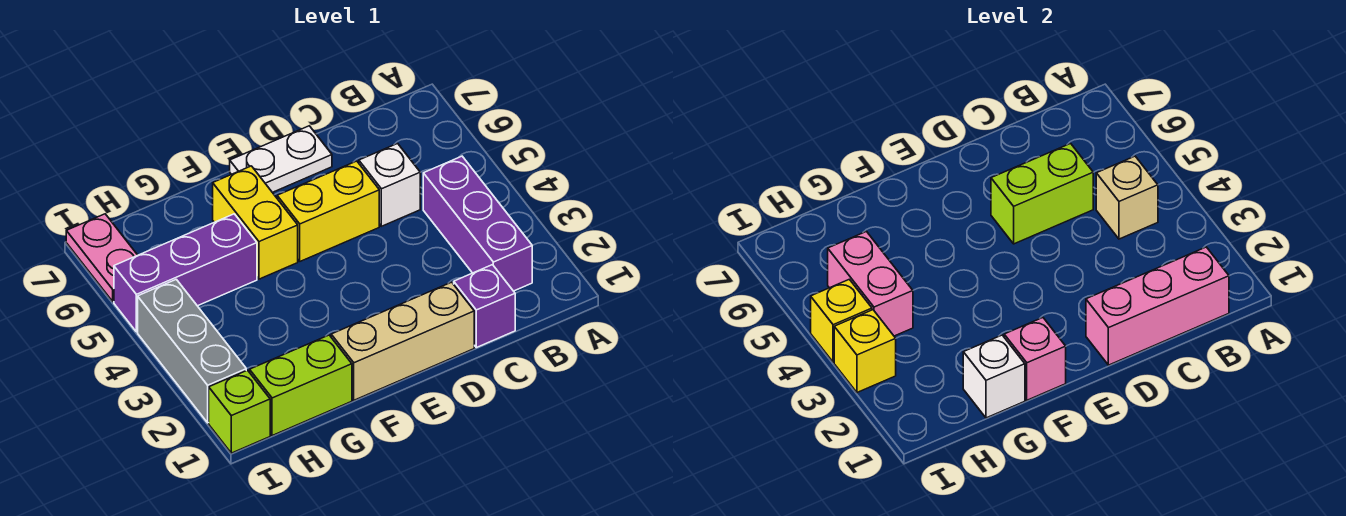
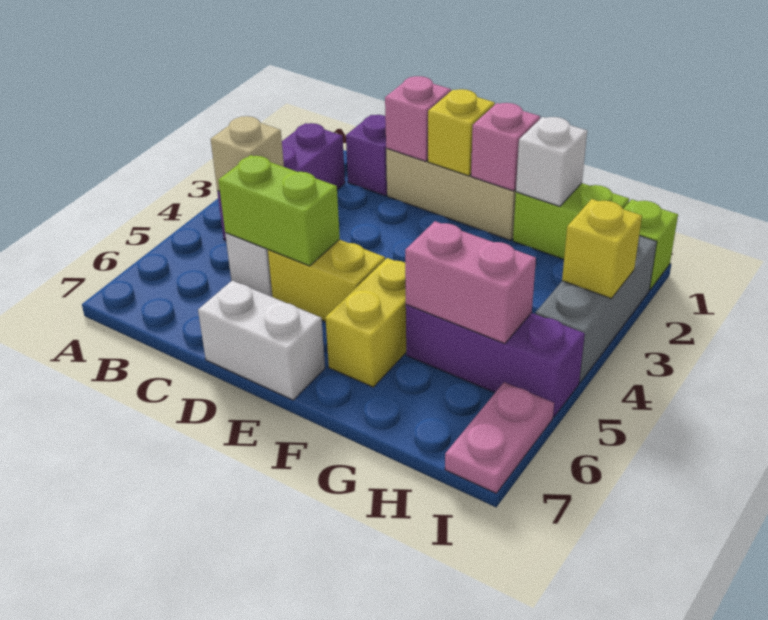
pink brick B1:D1 level 2 -> pink brick D1 level 2
white plate D7:E7 level 1 -> white brick D7:E7 level 1
pink brick H4:H5 level 2 -> pink brick G5:H5 level 2
yellow brick I4 level 2 -> yellow brick E1 level 2

